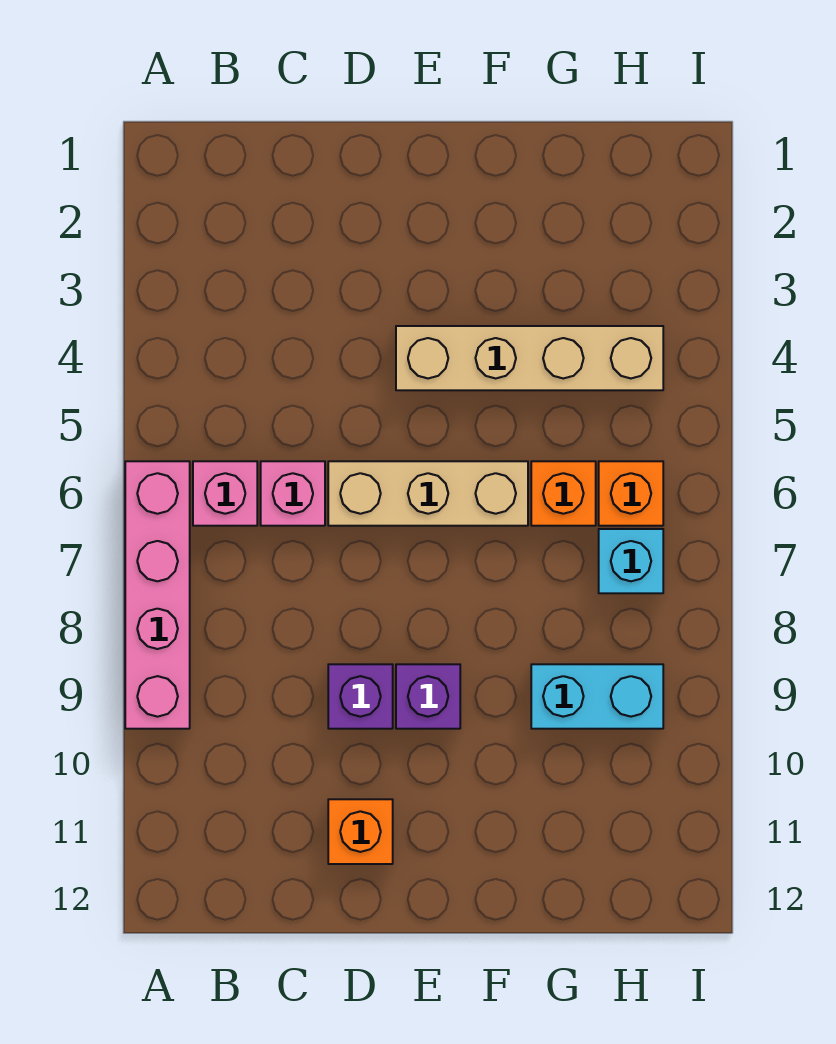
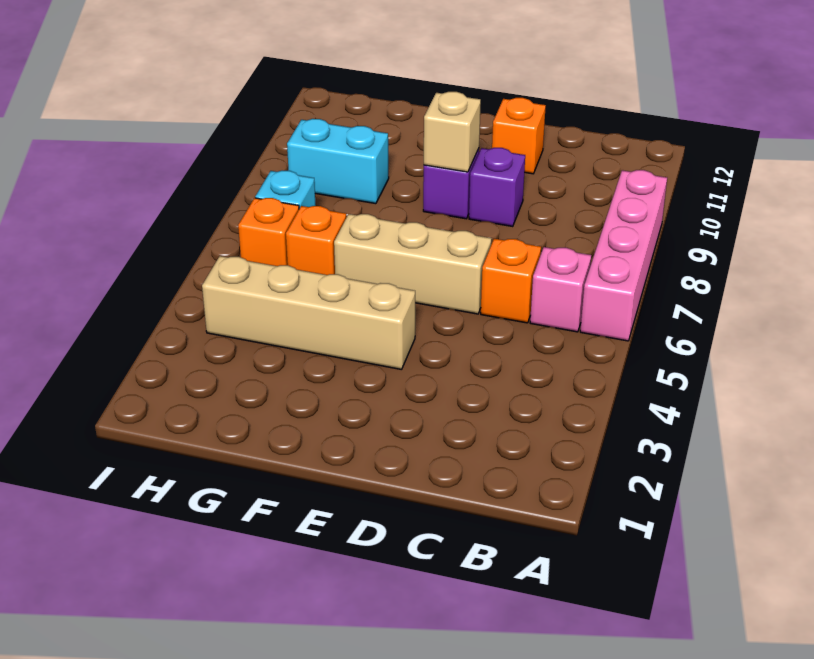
pink brick C6 level 1 -> orange brick C6 level 1
none -> tan brick E9 level 2

